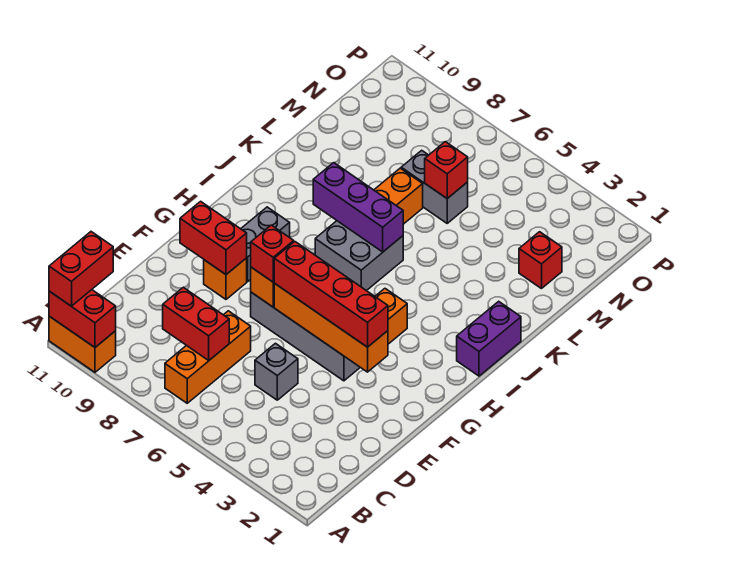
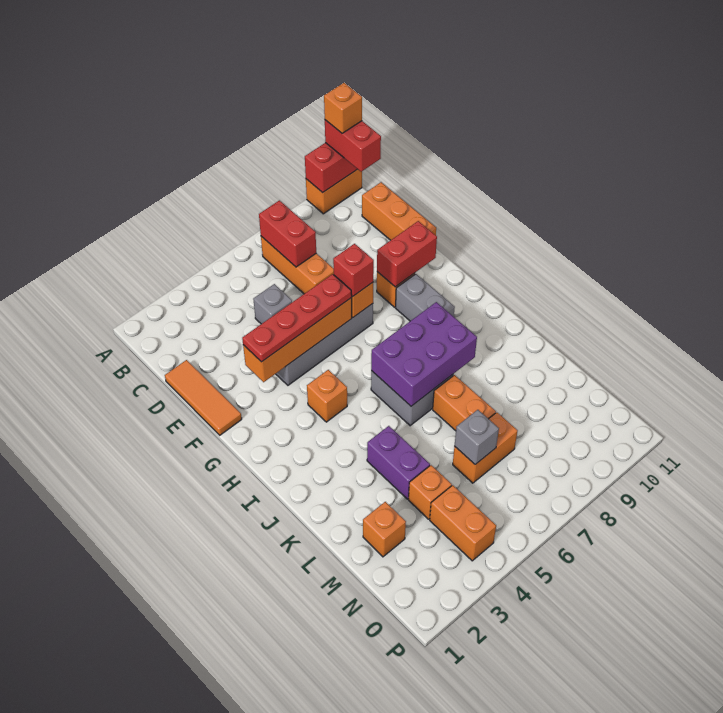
none -> orange brick A11 level 4
red brick C7:C8 level 2 -> red brick B7:C7 level 2
none -> orange brick C11:E11 level 1
none -> orange tile D1:F1 level 1
red brick F3:F6 level 3 -> red plate F3:F6 level 3
purple brick I1:J1 level 1 -> purple brick K4:L4 level 1
purple brick J6:J8 level 2 -> purple brick I6:J8 level 2
red brick M2 level 1 -> orange brick M2 level 1
none -> orange brick M4 level 1
grey brick M6:M7 level 1 -> orange brick M6:M7 level 1
red brick M6 level 2 -> grey brick M6 level 2
none -> orange brick N4:O4 level 1

